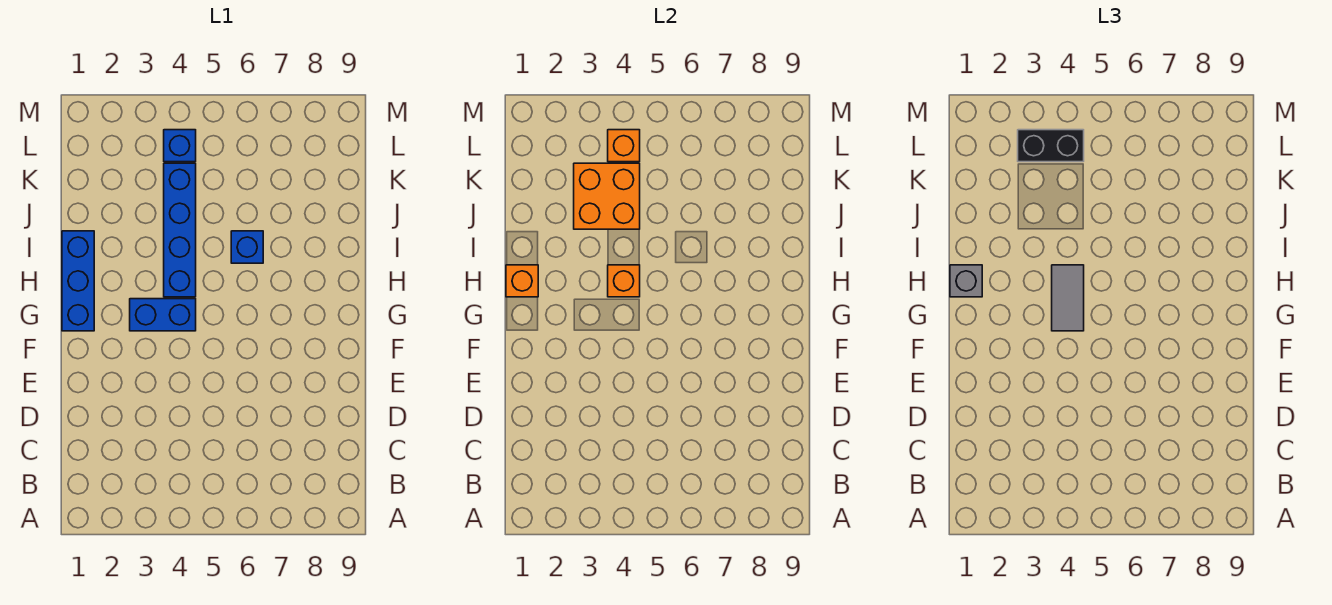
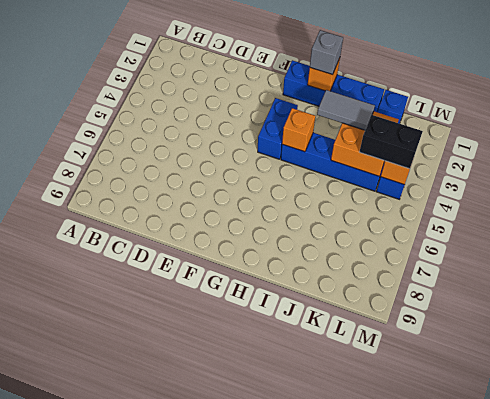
blue brick G1:I1 level 1 -> blue brick G1:J1 level 1
grey tile G4:H4 level 3 -> grey tile I3:J3 level 3
blue brick I6 level 1 -> blue brick K1 level 1
black brick L3:L4 level 3 -> black brick K4:L4 level 3

